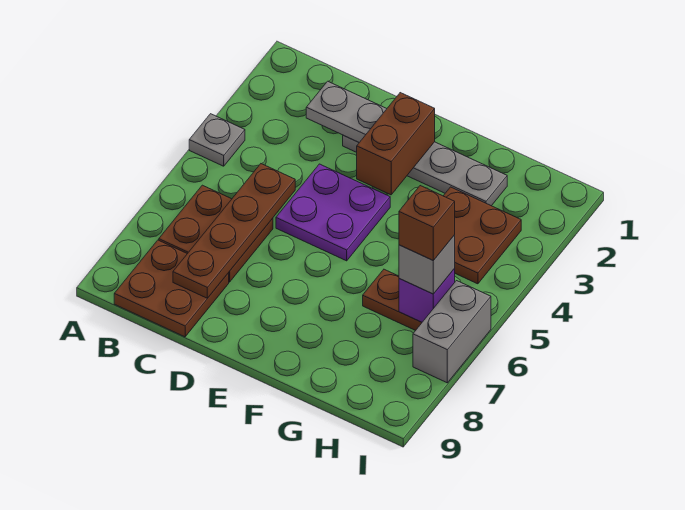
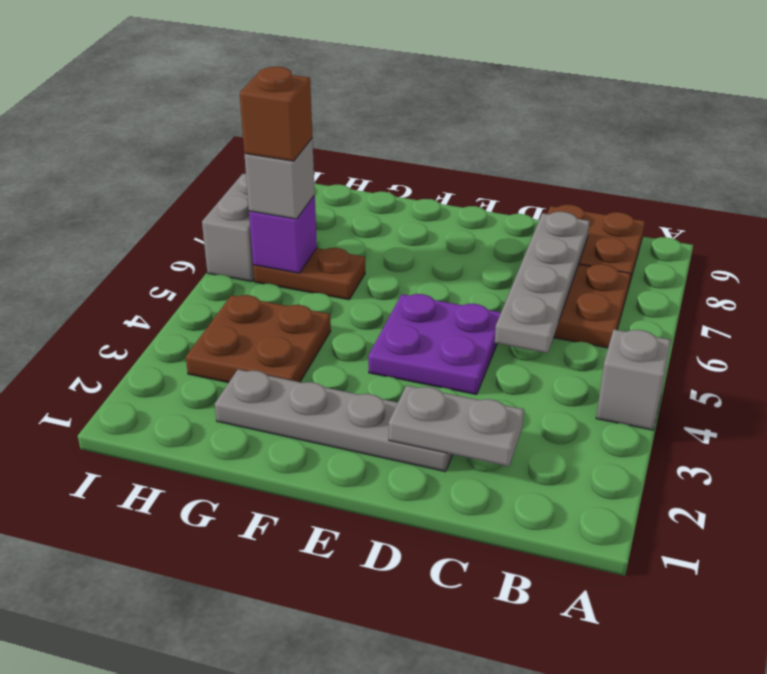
grey plate A4 level 1 -> grey brick A4 level 1
brown plate C5:C8 level 2 -> grey plate C5:C8 level 2
brown brick E2:E3 level 2 -> none

